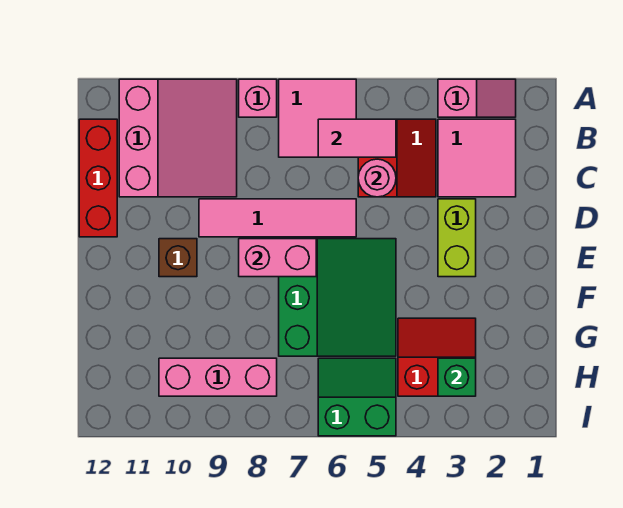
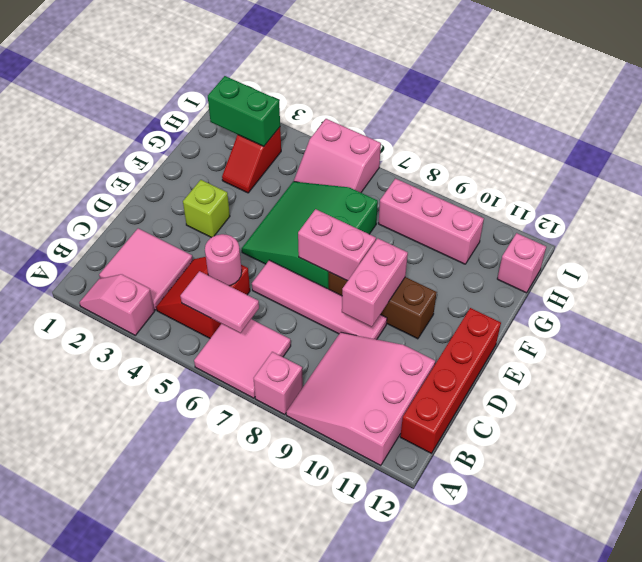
red brick B12:D12 level 1 -> red brick B12:E12 level 1
lime brick D3:E3 level 1 -> lime brick E3 level 1
none -> pink brick D9:E9 level 2
brown brick E10 level 1 -> brown brick E8:E10 level 1
red slope G3:H4 level 1 top H -> red slope G3:H3 level 1 top H
green brick H3 level 2 -> green brick H2:H3 level 2
green slope H5:I6 level 1 top I -> pink slope H5:I6 level 1 top I
none -> pink brick H12 level 1

